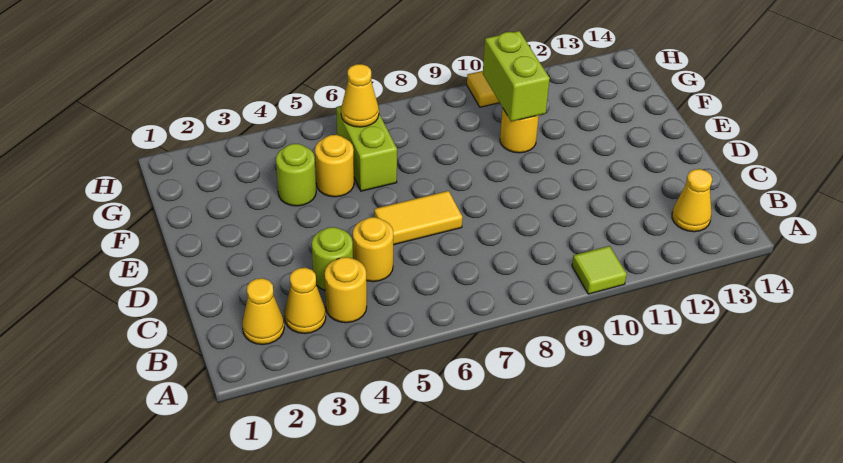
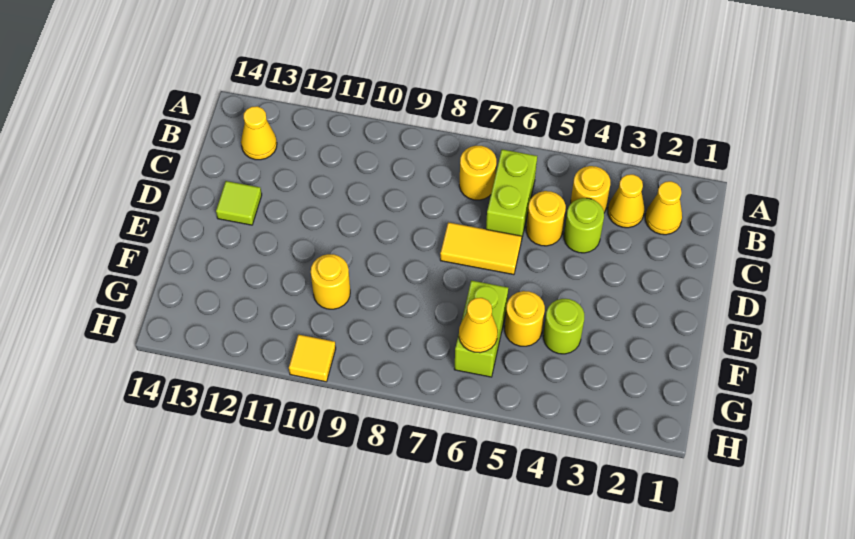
lime tile A10 level 1 -> lime tile D13 level 1
none -> yellow round brick B7 level 1
lime brick F10:G10 level 2 -> lime brick B6:C6 level 1

